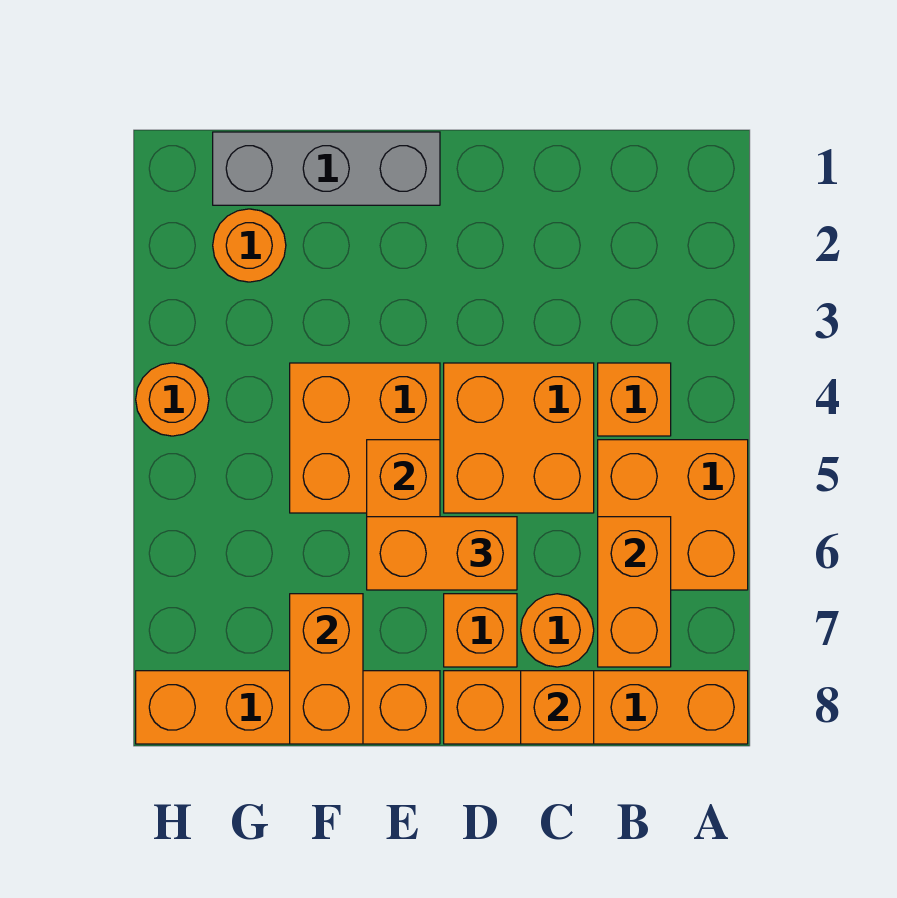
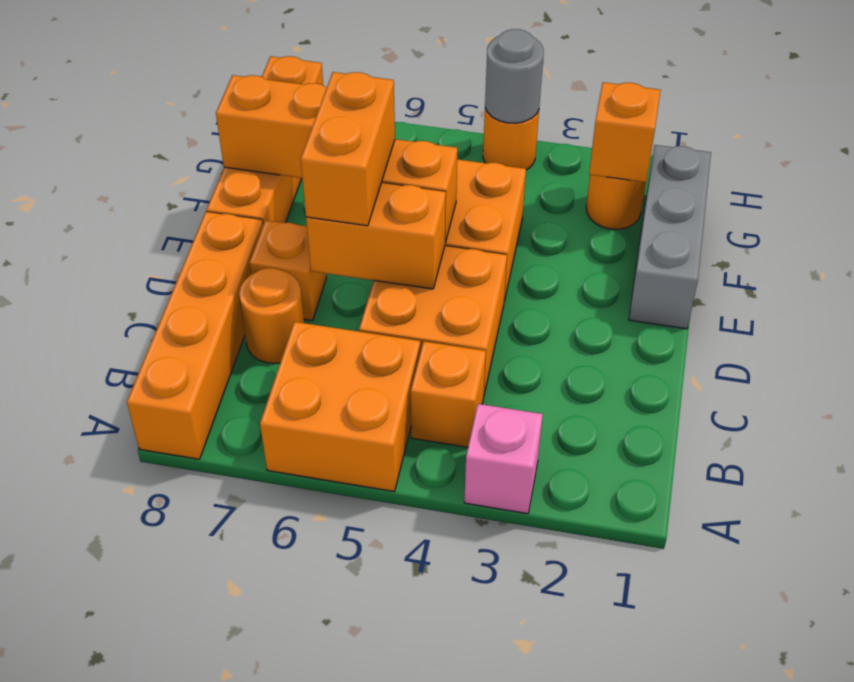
none -> pink brick A3 level 1
orange brick B6:B7 level 2 -> orange brick D5:D6 level 2
orange brick C8 level 2 -> orange brick G2 level 2
none -> grey round brick H4 level 2

